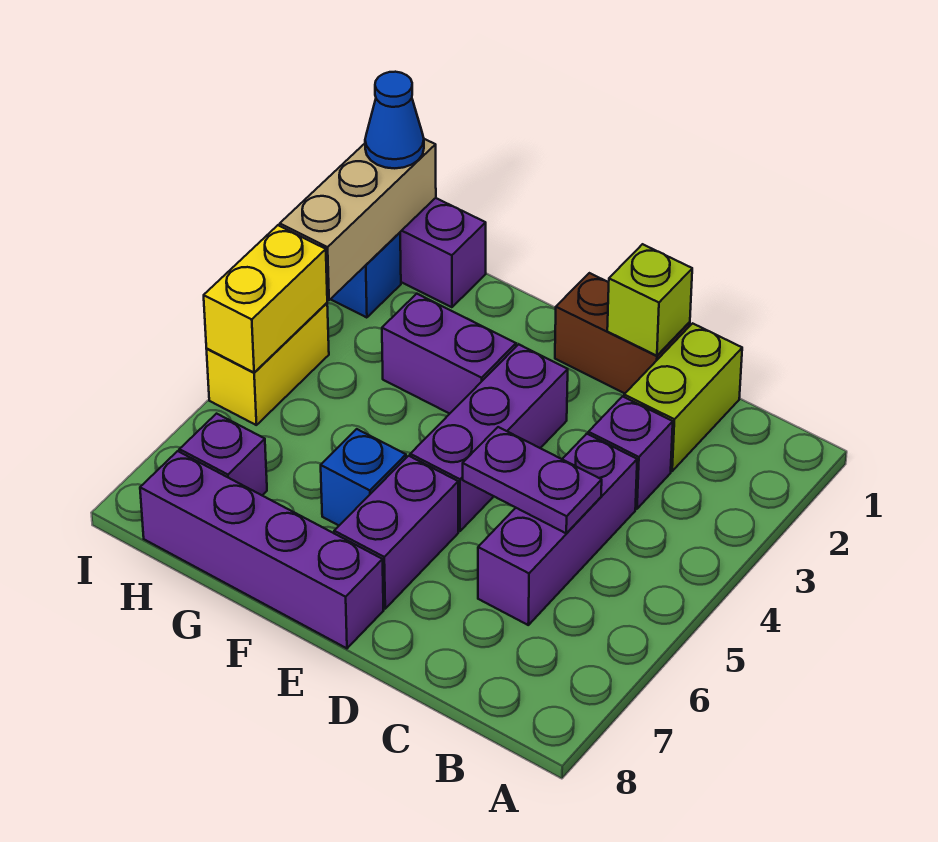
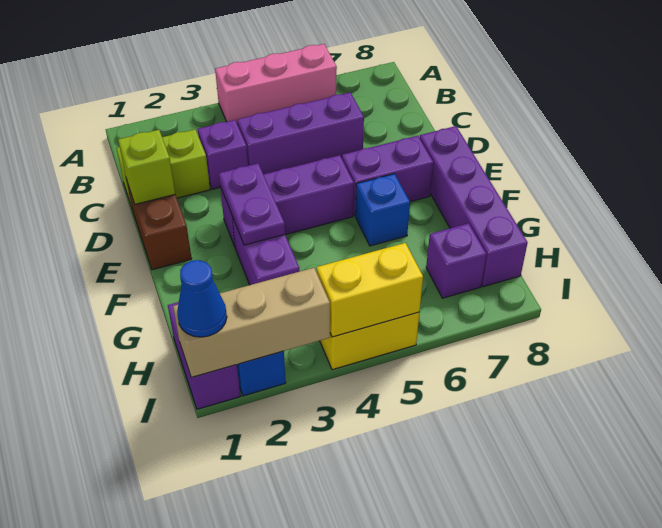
none -> pink brick A4:A6 level 1
purple plate C5:D5 level 2 -> purple plate E3:F3 level 2

